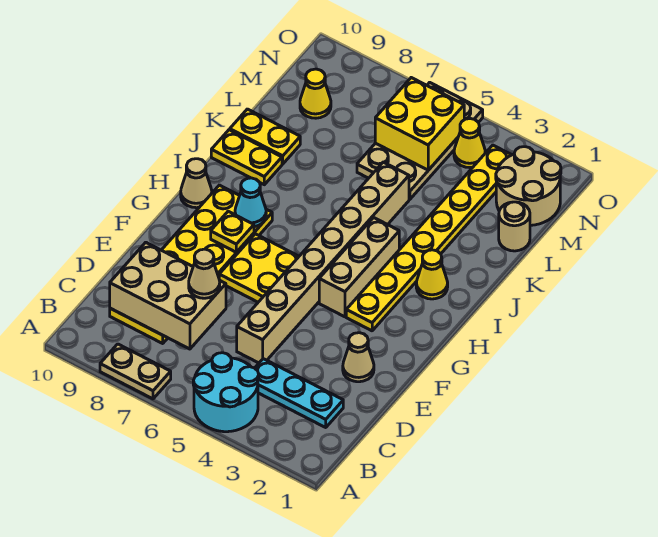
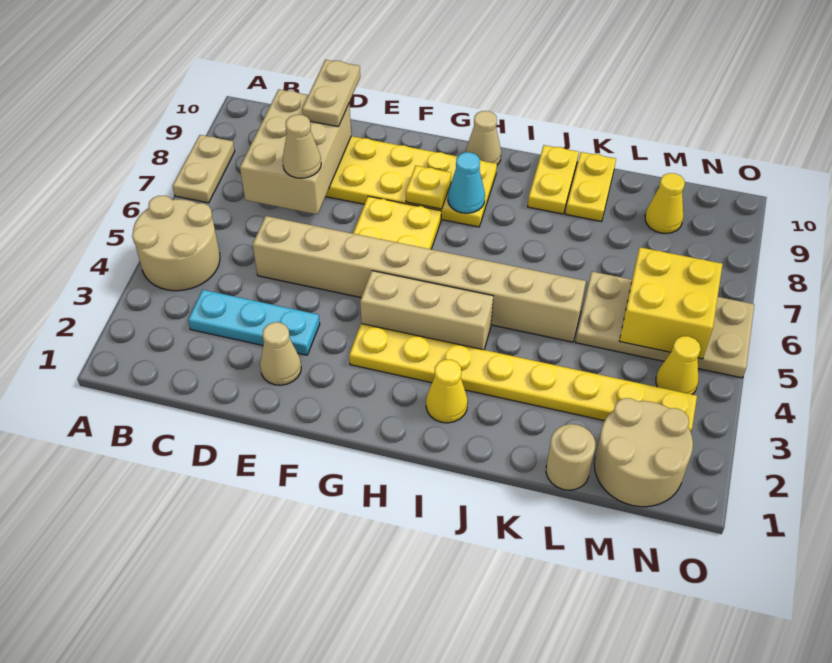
cyan round brick A4:B5 level 1 -> tan round brick A4:B5 level 1
cyan plate C2:C4 level 1 -> cyan plate C3:E3 level 1
none -> tan plate D9:D10 level 3

